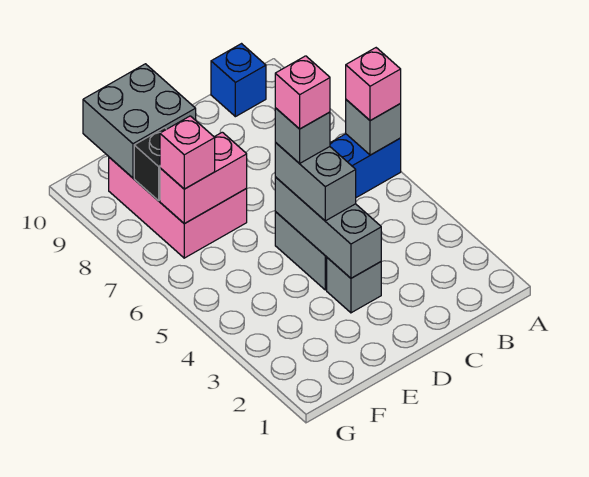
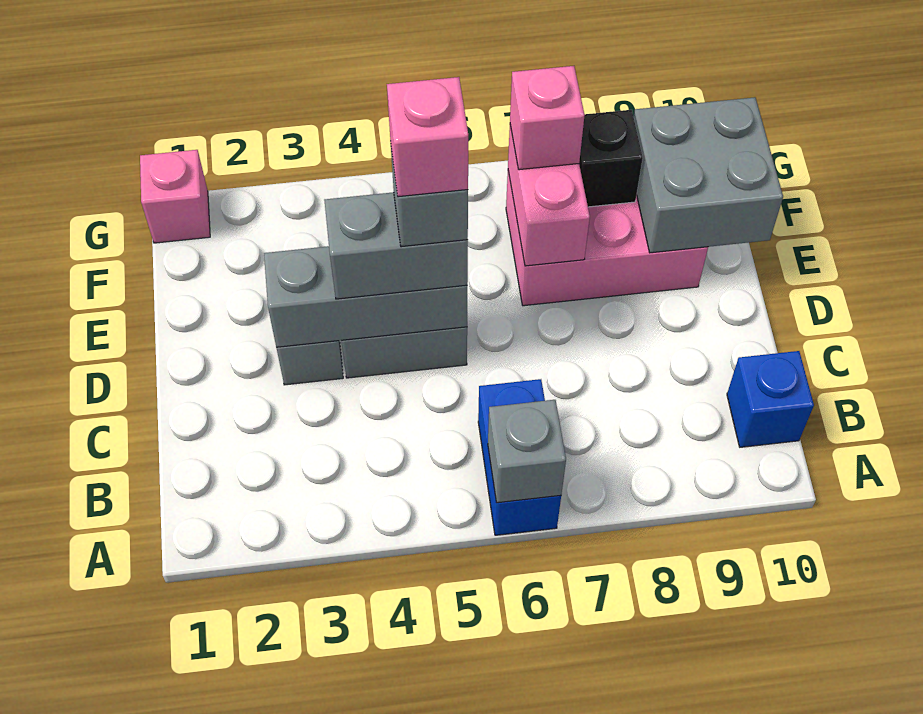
pink brick A6 level 3 -> pink brick G1 level 1

